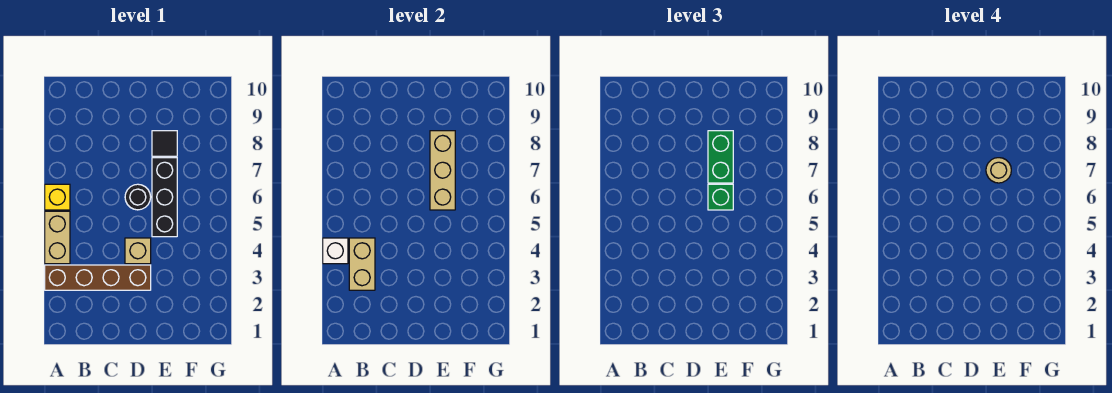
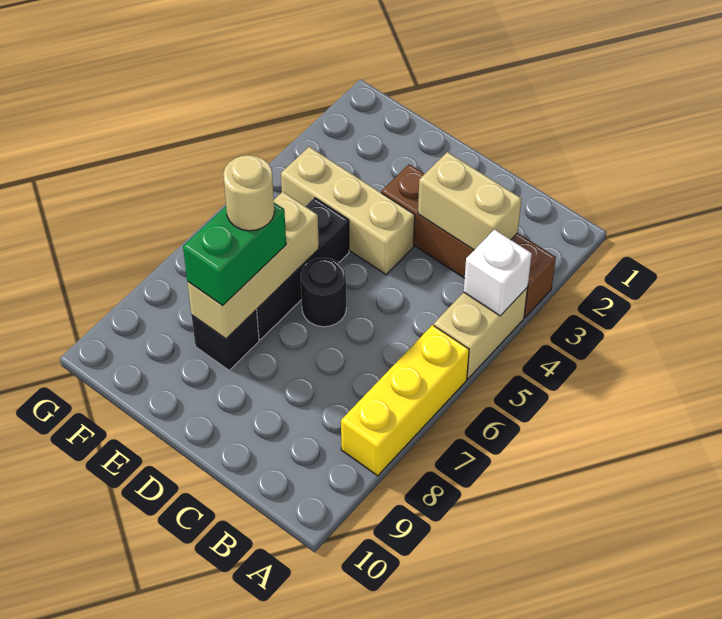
yellow brick A6 level 1 -> yellow brick A6:A8 level 1
tan brick B3:B4 level 2 -> tan brick B3:C3 level 2
tan brick D4 level 1 -> tan brick D4:F4 level 1
green brick E6 level 3 -> none
black tile E8 level 1 -> black brick E8 level 1

